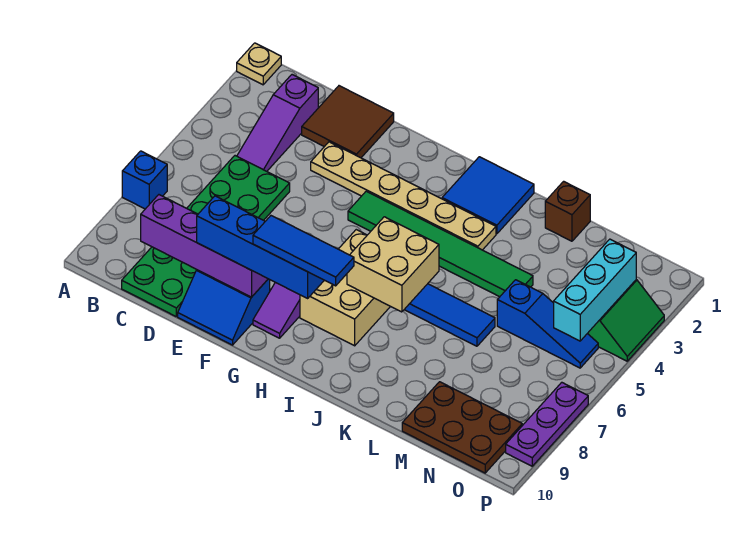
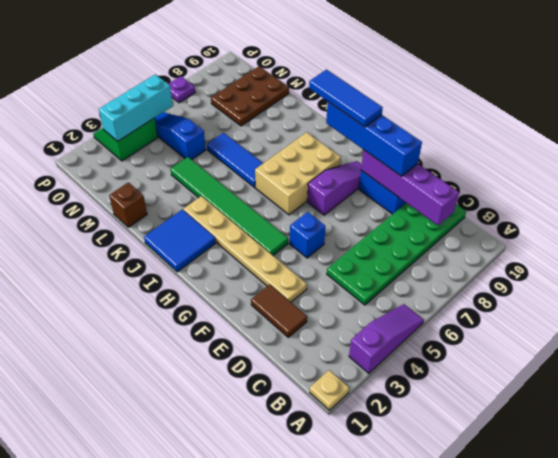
blue brick A7 level 1 -> blue brick F5 level 1
purple slope C2:C4 level 1 top 2 -> purple slope A3:A5 level 1 top 3
brown tile D1:E2 level 1 -> brown tile D2:E2 level 1
tan brick I6:J7 level 2 -> none
brown plate M9:O10 level 1 -> brown plate M8:N10 level 1
purple plate P7:P9 level 1 -> purple plate P7 level 1

